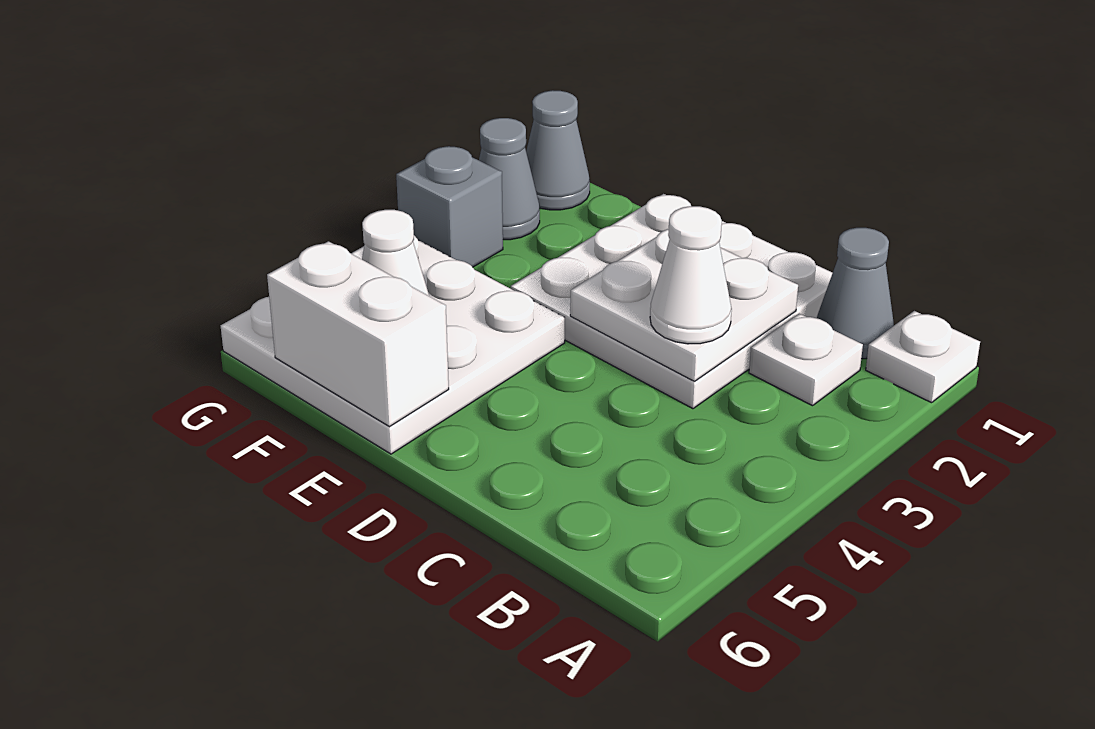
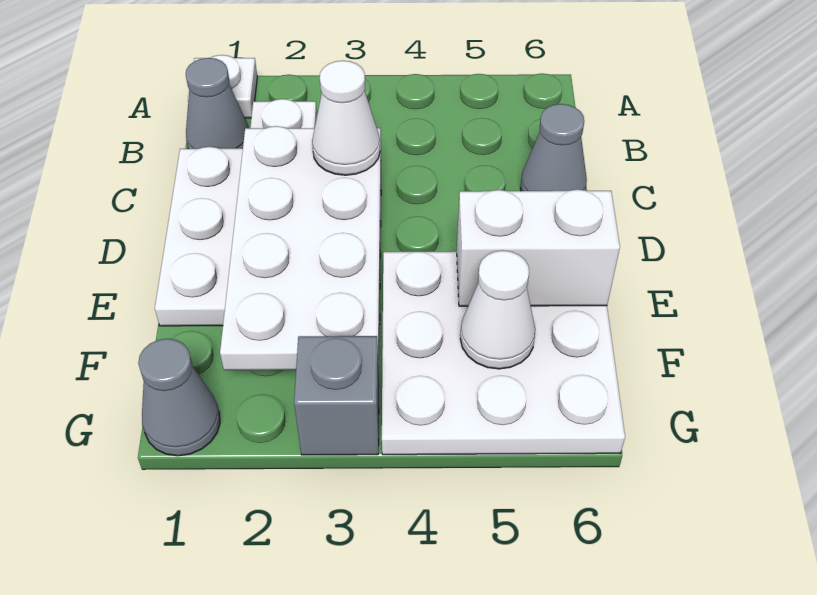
white plate C2:D3 level 2 -> white plate C2:F3 level 2
white brick E6:F6 level 2 -> white brick E5:E6 level 2
grey cone G2 level 1 -> grey cone C6 level 1

